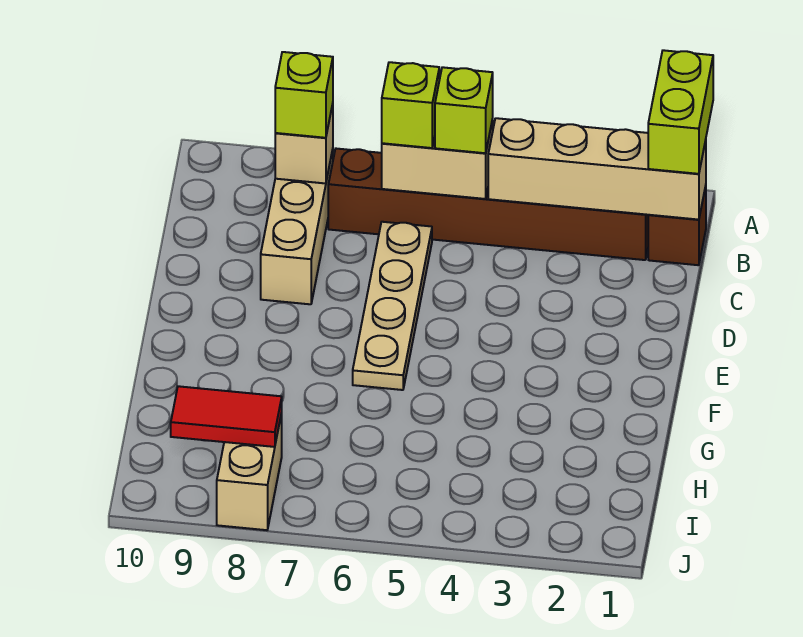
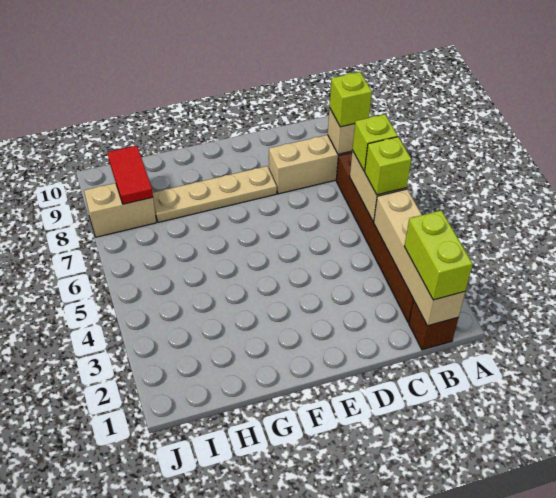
lime brick A1:B1 level 3 -> lime brick B1:B2 level 3
tan plate C6:F6 level 1 -> tan plate E8:H8 level 1

